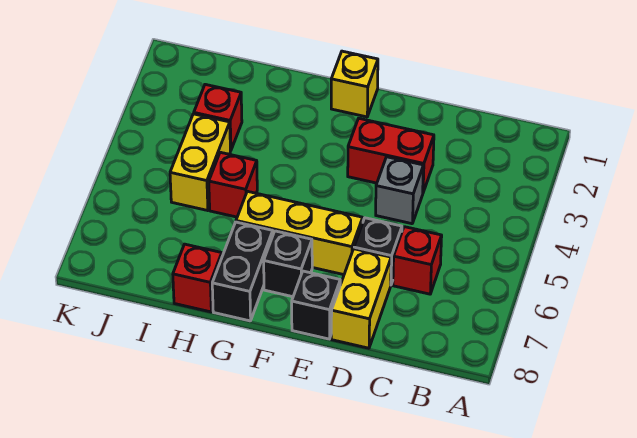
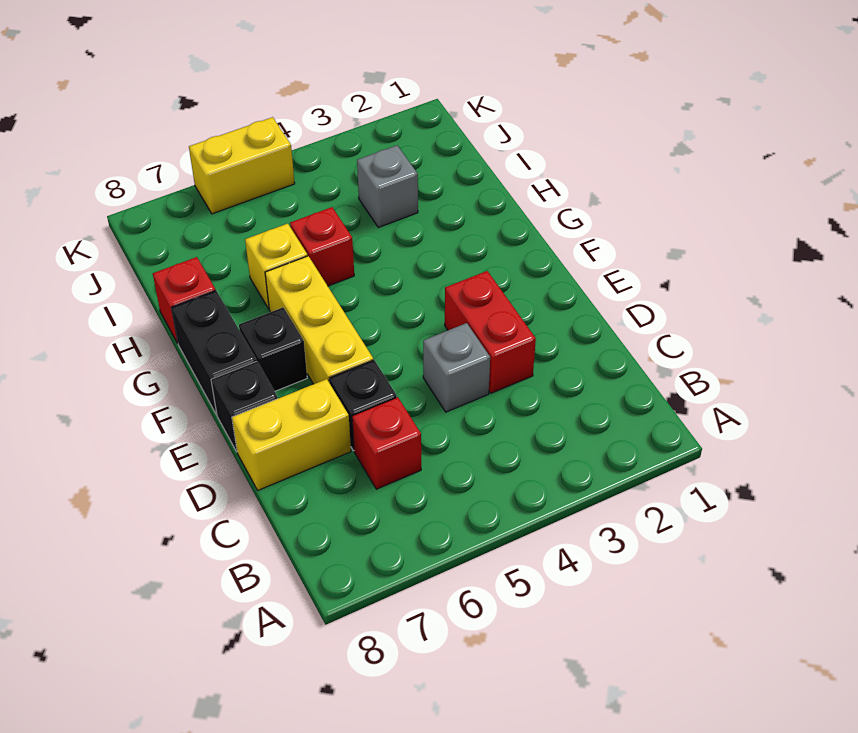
yellow brick F1 level 1 -> yellow brick H6 level 1
black brick G7:G8 level 1 -> black brick F8:G8 level 1
red brick I3 level 1 -> grey brick I3 level 1
yellow brick I4:I5 level 1 -> yellow brick K5:K6 level 1

